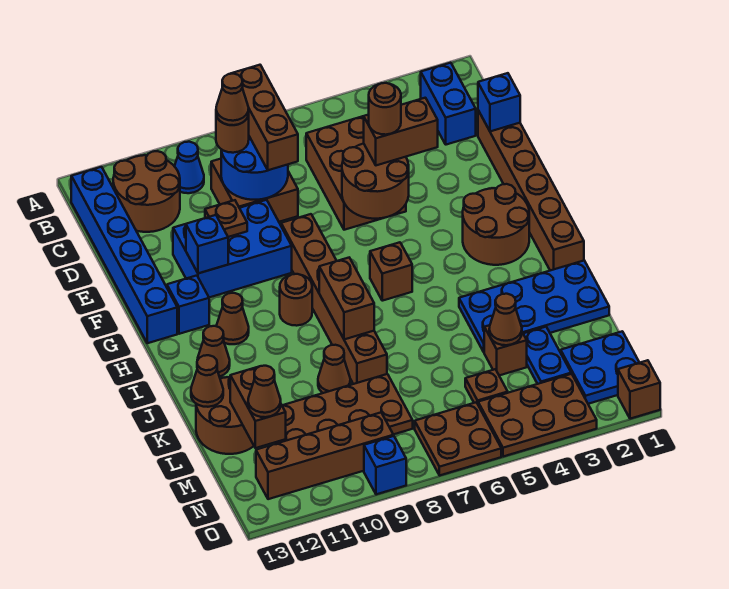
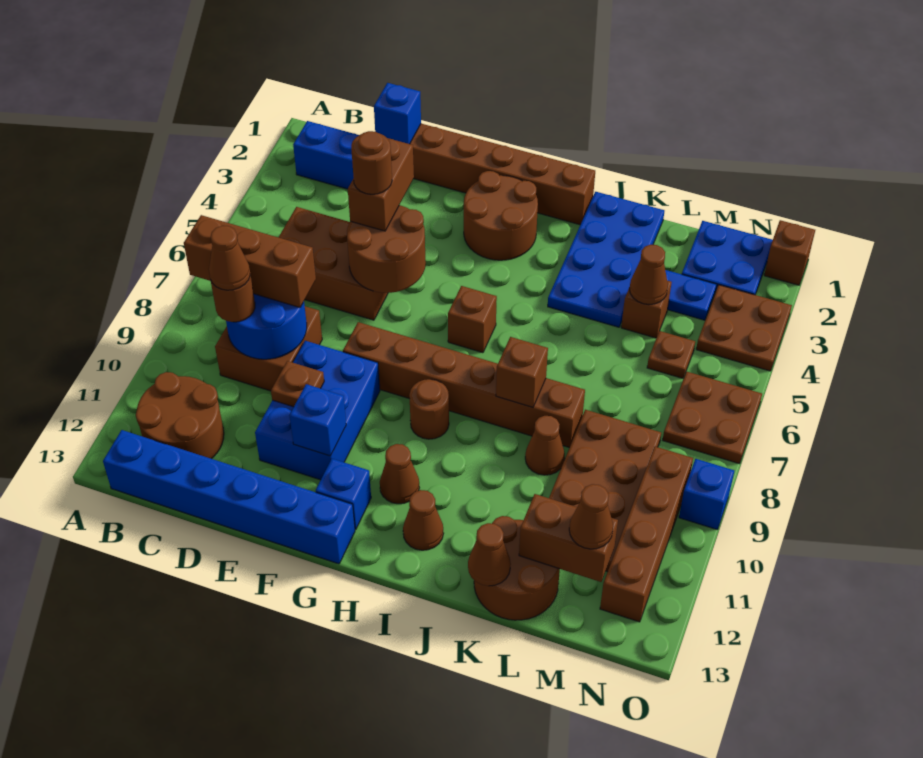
blue cone B10 level 1 -> none
brown brick I8:J8 level 2 -> brown brick J8 level 2
brown plate N3:O5 level 1 -> brown plate N3:O4 level 1

